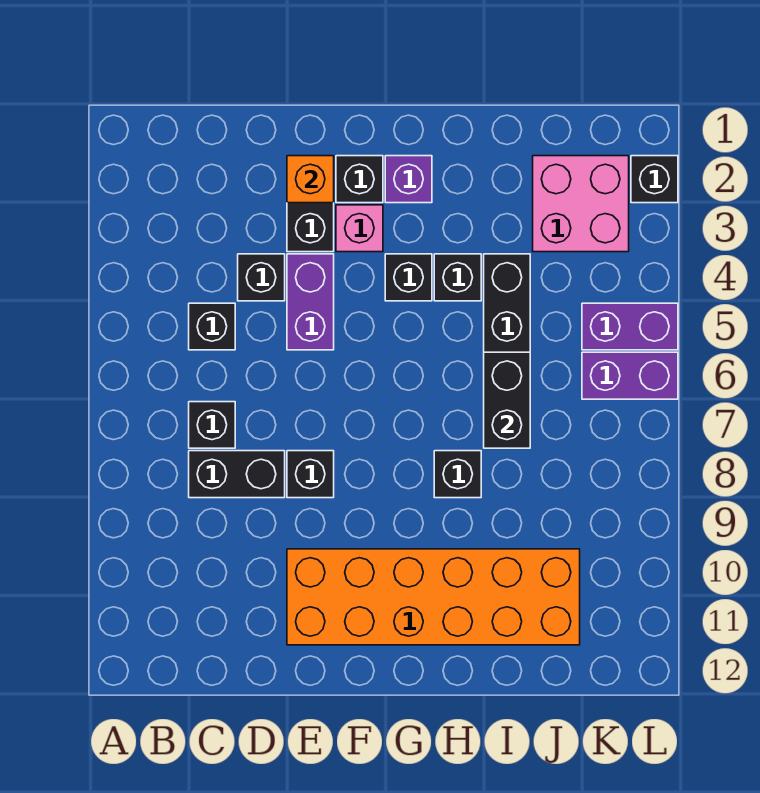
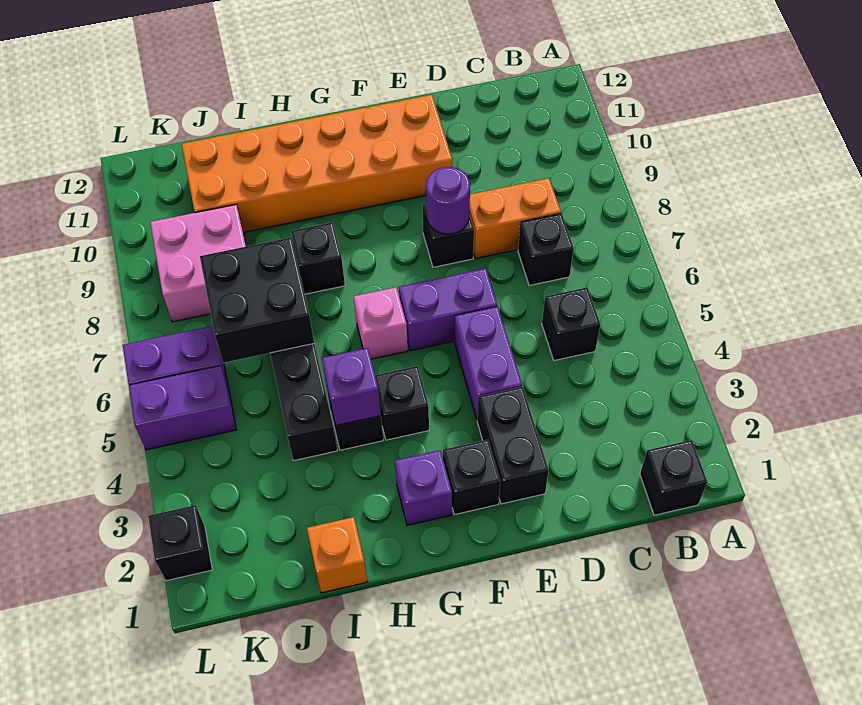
black brick C8:D8 level 1 -> orange brick C8:D8 level 1
black brick D4 level 1 -> black brick B1 level 1
orange brick E2 level 2 -> orange brick I1 level 1
none -> purple brick E6:F6 level 1
none -> purple round brick E8 level 2
pink brick F3 level 1 -> pink brick G6 level 1
none -> purple brick H4 level 2
black brick I6:I7 level 2 -> black brick I6:J7 level 2
pink brick J2:K3 level 1 -> pink brick J8:K9 level 1

